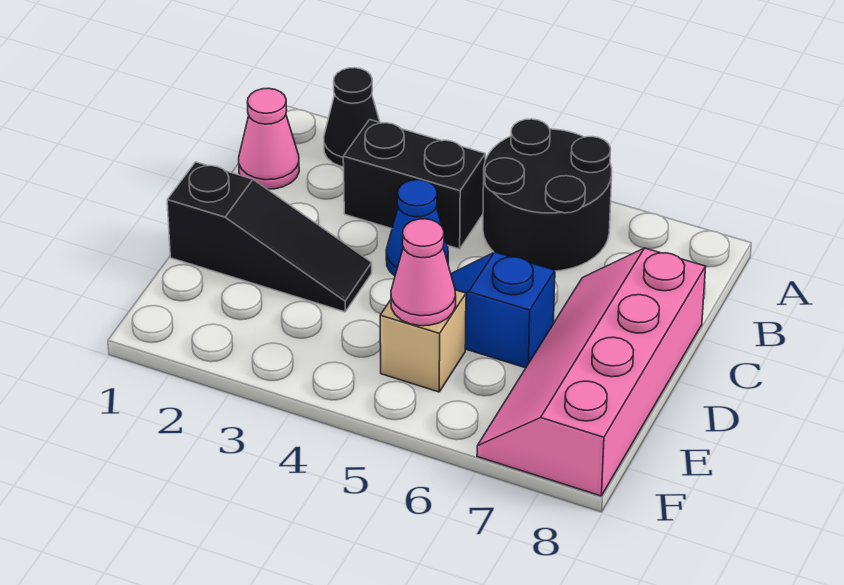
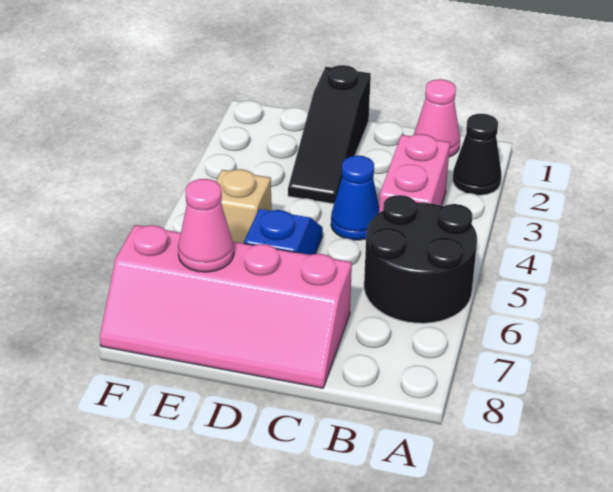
black brick B3:B4 level 1 -> pink brick B3:B4 level 1
pink slope C7:F8 level 1 top 8 -> pink slope C7:F8 level 1 top 7
pink cone E5 level 2 -> pink cone E7 level 2

